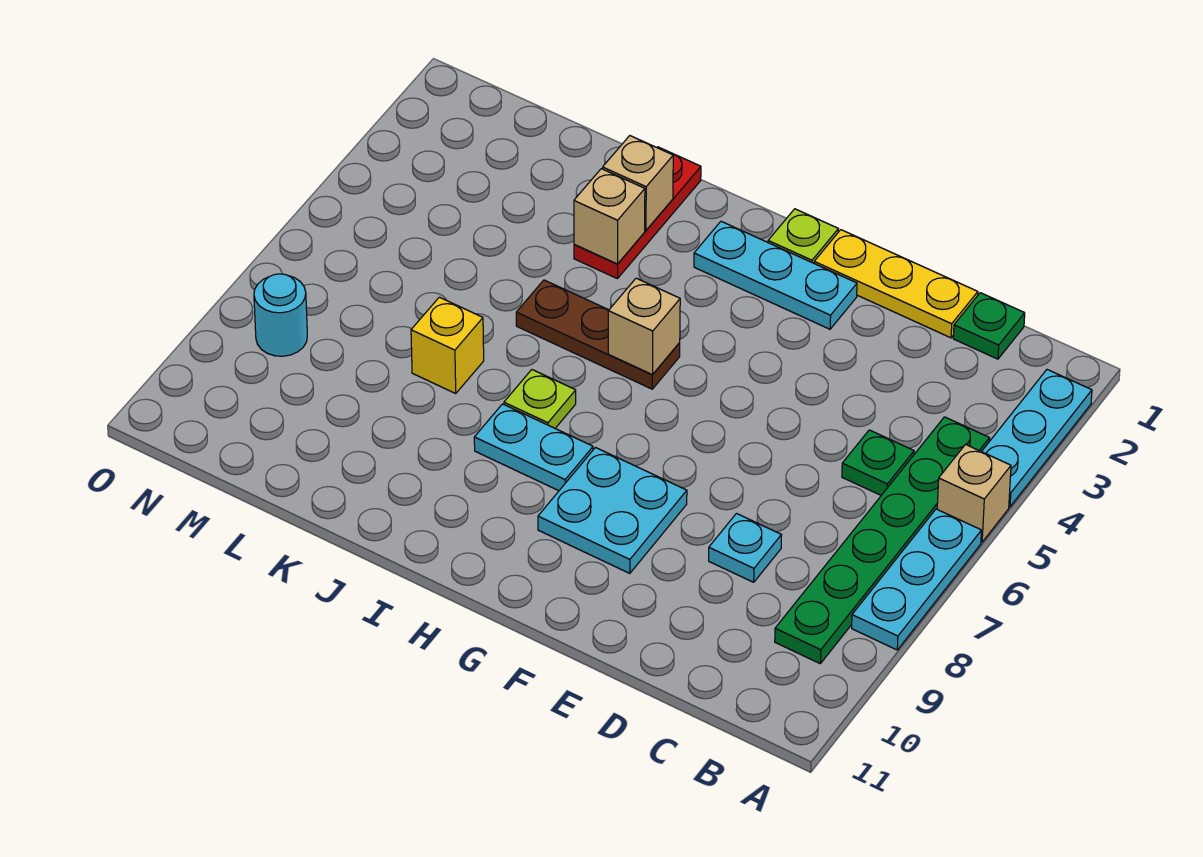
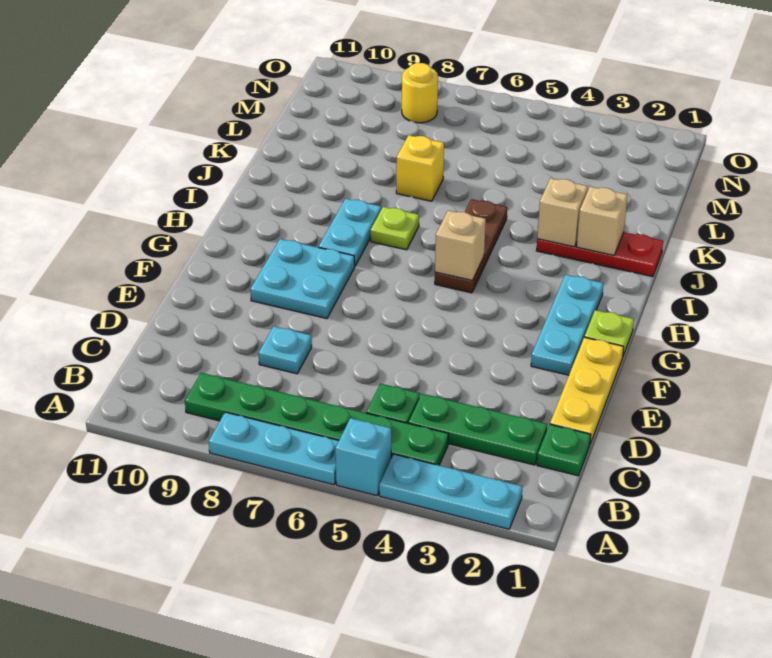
tan brick A5 level 1 -> cyan brick A5 level 1
none -> green plate C2:C4 level 1
cyan round brick N8 level 1 -> yellow round brick N8 level 1

